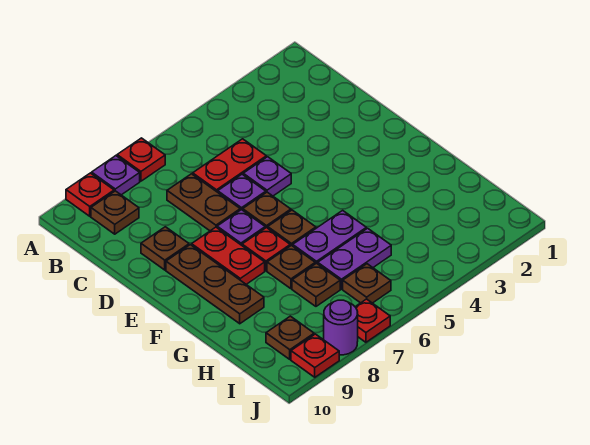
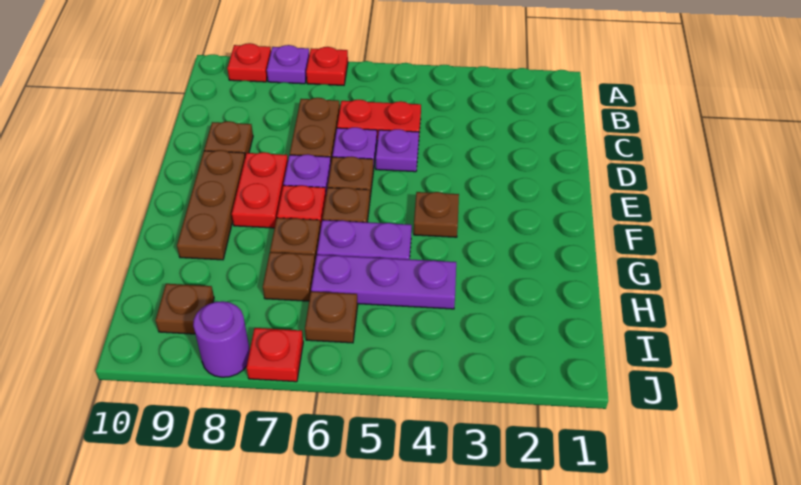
brown plate B9 level 1 -> brown plate F4 level 1
purple plate H5:H6 level 1 -> purple plate H4:H6 level 1
red plate J9 level 1 -> none

